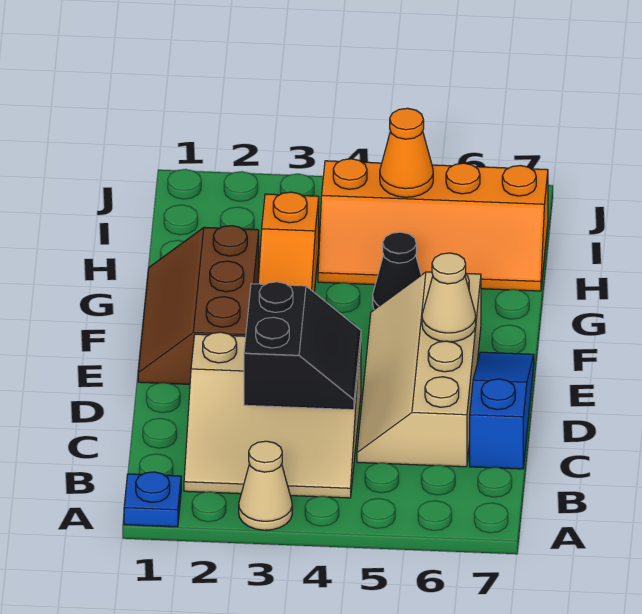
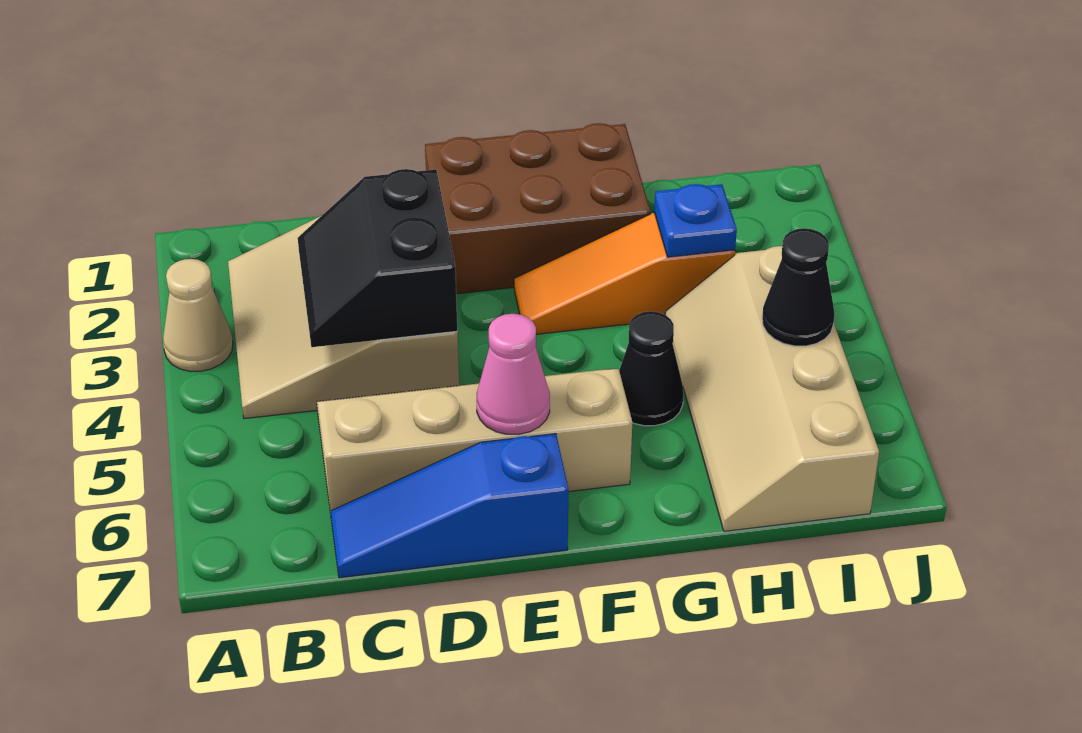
blue plate A1 level 1 -> blue plate H3 level 2
black slope C3:D4 level 2 top 3 -> black slope C3:D4 level 2 top D
blue slope C7:E7 level 1 top C -> blue slope C7:E7 level 1 top E
brown slope E1:G2 level 1 top 2 -> brown brick E1:G2 level 1
tan cone E6 level 2 -> pink cone E6 level 2
orange slope H4:I7 level 1 top I -> tan slope H4:I7 level 1 top I
orange cone I5 level 2 -> black cone I5 level 2

